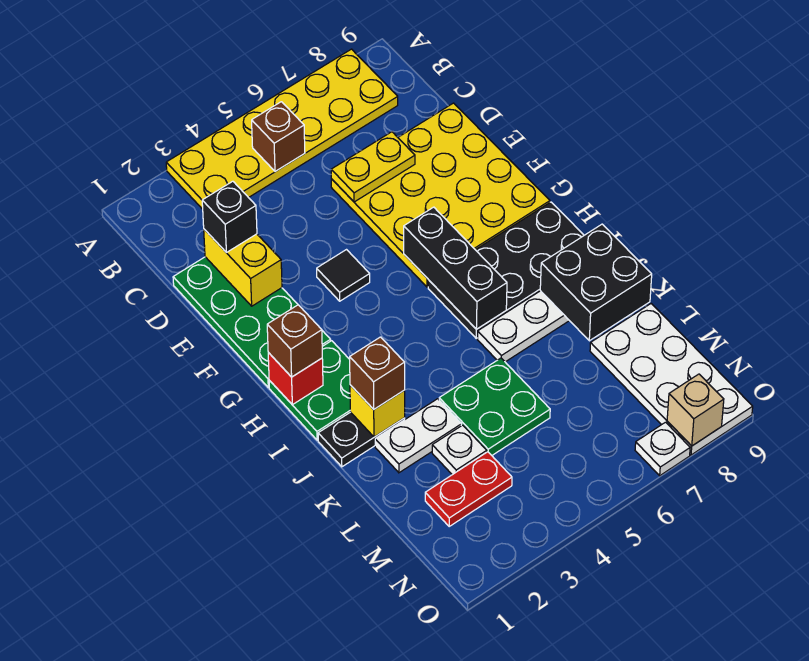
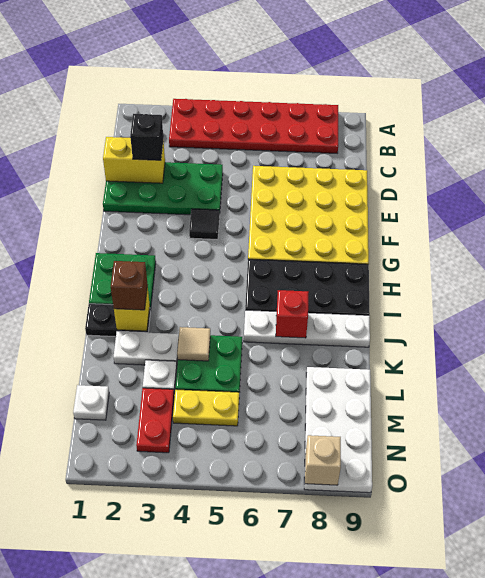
yellow plate A3:B8 level 1 -> red plate A3:B8 level 1
brown brick B5 level 2 -> none
green plate D1:G2 level 1 -> green plate D1:E4 level 1
yellow brick D2:E2 level 2 -> yellow brick D1:D2 level 2
yellow plate D6:D7 level 2 -> yellow plate M4:M5 level 1
black brick G6:I6 level 2 -> none
red brick H1 level 2 -> red brick J7 level 2
brown brick H1 level 3 -> none
black brick J8:K9 level 2 -> none
none -> tan tile K4 level 2
red plate M2:M3 level 1 -> red plate M3:N3 level 1
white plate O7 level 1 -> white plate M1 level 1

